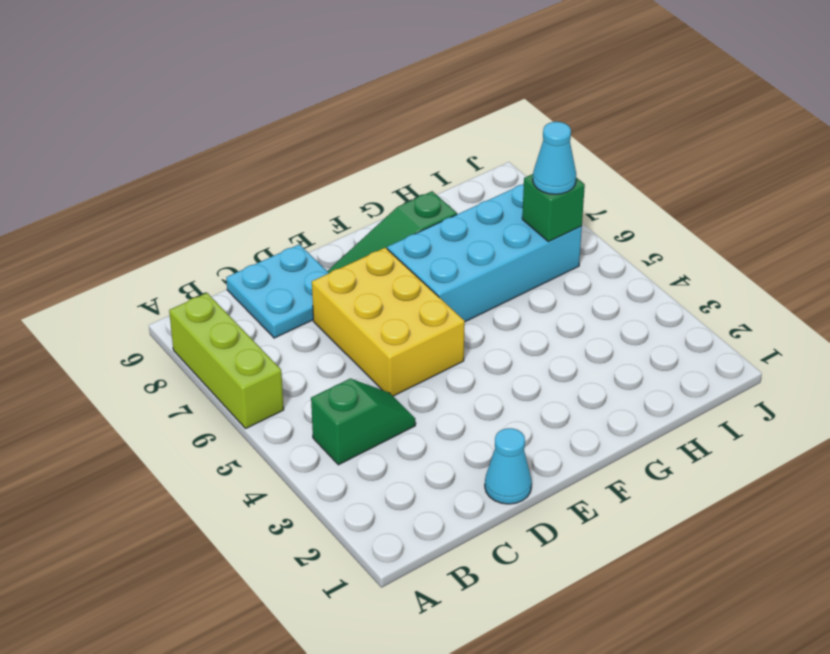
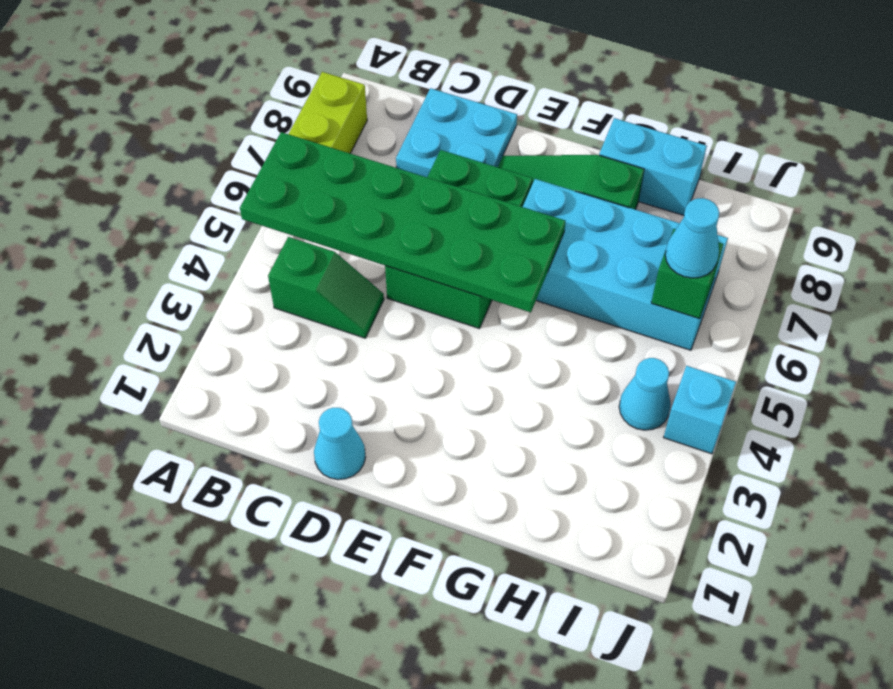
none -> green plate A5:F6 level 2
yellow brick D5:E7 level 1 -> green brick D5:E7 level 1
none -> cyan brick G9:H9 level 1
none -> cyan cone I4 level 1
none -> cyan brick J4 level 1

